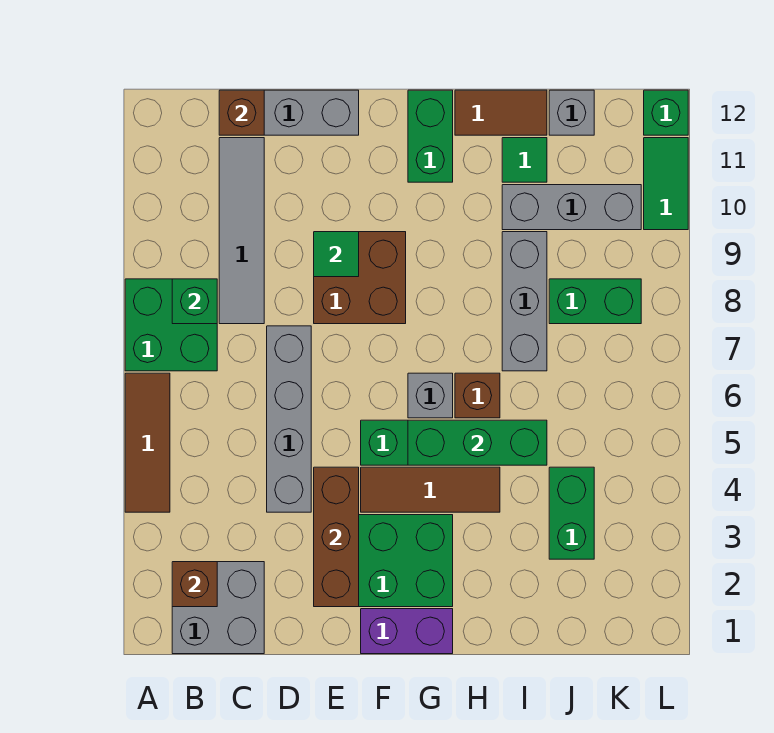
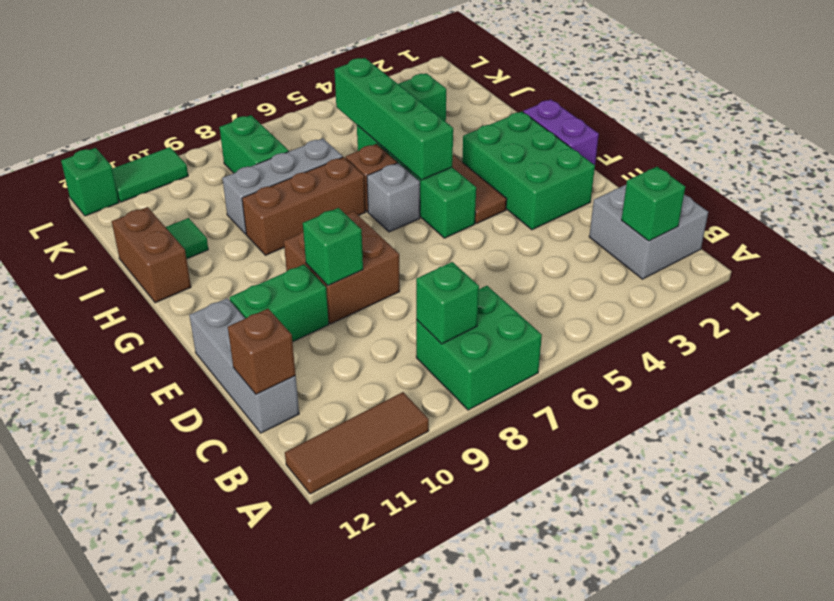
brown tile A4:A6 level 1 -> brown tile A10:A12 level 1
brown brick B2 level 2 -> green brick B2 level 2
grey tile C8:C11 level 1 -> none
grey brick D4:D7 level 1 -> none
brown brick E2:E4 level 2 -> brown brick H7:H9 level 1
green tile E9 level 2 -> green brick E9 level 2
green brick G5:I5 level 2 -> green brick G5:J5 level 2
green brick G11:G12 level 1 -> green brick E10:E11 level 1
brown tile H12:I12 level 1 -> brown brick H12:I12 level 1
grey brick I10:K10 level 1 -> none
grey brick J12 level 1 -> none

